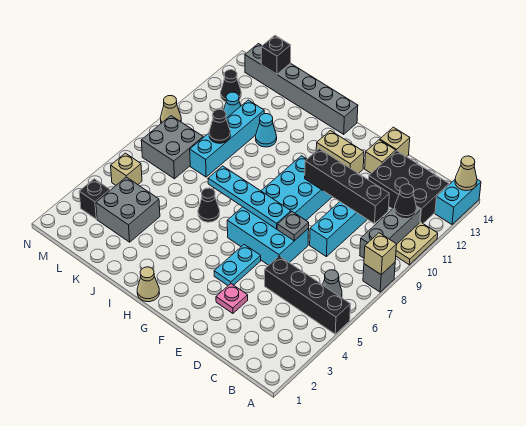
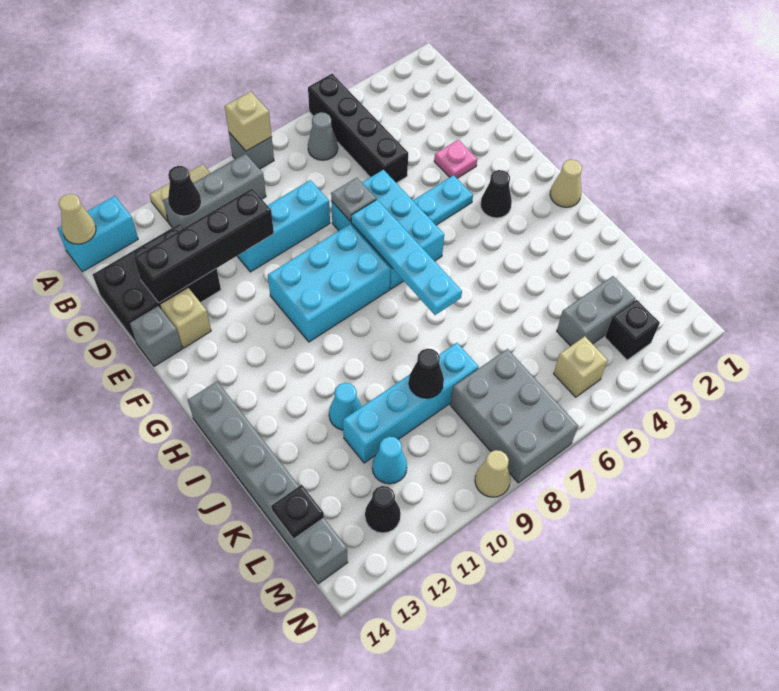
black brick B12:D13 level 1 -> black brick C12:D14 level 1
black brick C10:F10 level 2 -> black brick D10:D13 level 2
tan brick E14 level 1 -> grey brick E14 level 1
tan brick F12:G12 level 1 -> none
black cone I6 level 1 -> black cone G3 level 1
grey brick K3:L4 level 1 -> grey brick L3:L4 level 1
grey brick L7:M8 level 1 -> grey brick L7:N8 level 1
black brick L14 level 2 -> black plate L14 level 2

